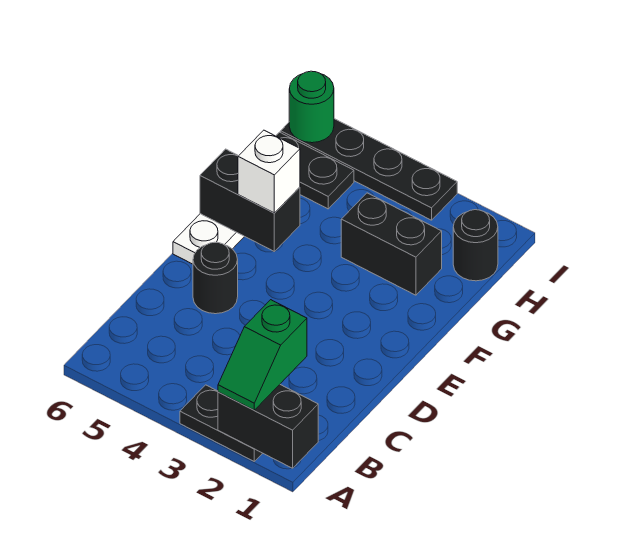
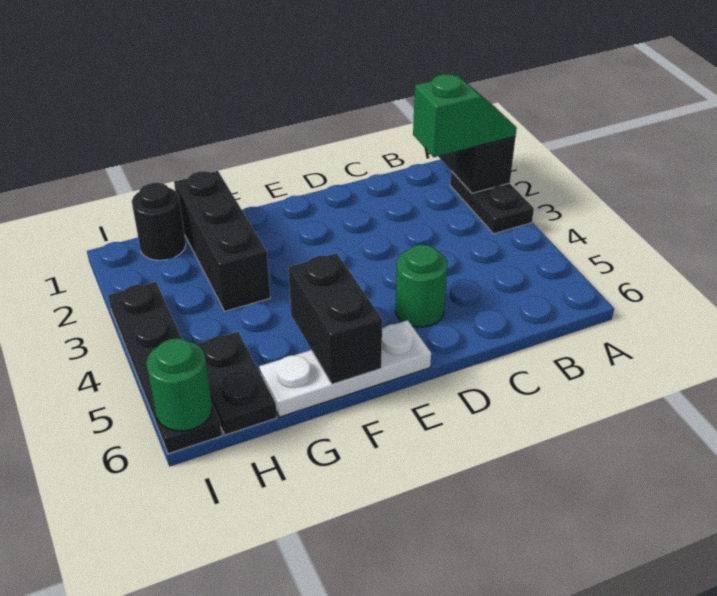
black round brick D5 level 1 -> green round brick D5 level 1
white brick F5 level 3 -> none
black brick G2:G3 level 1 -> black brick G1:G3 level 1

